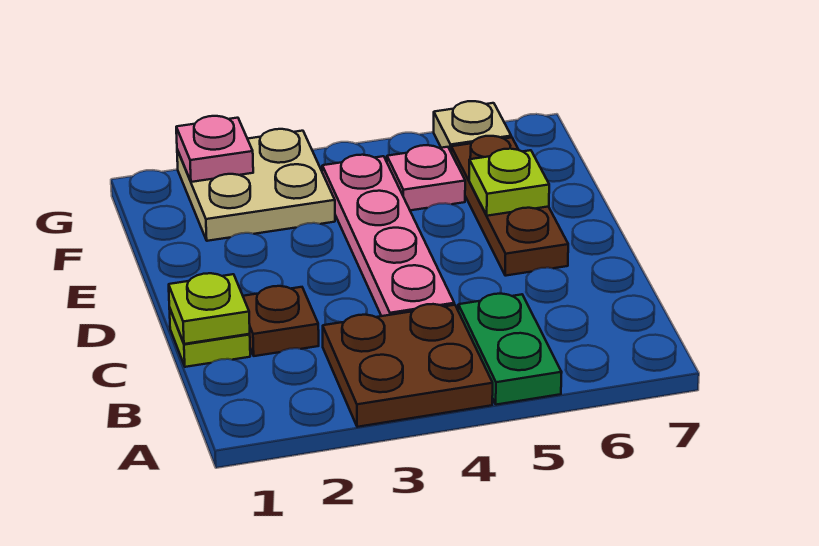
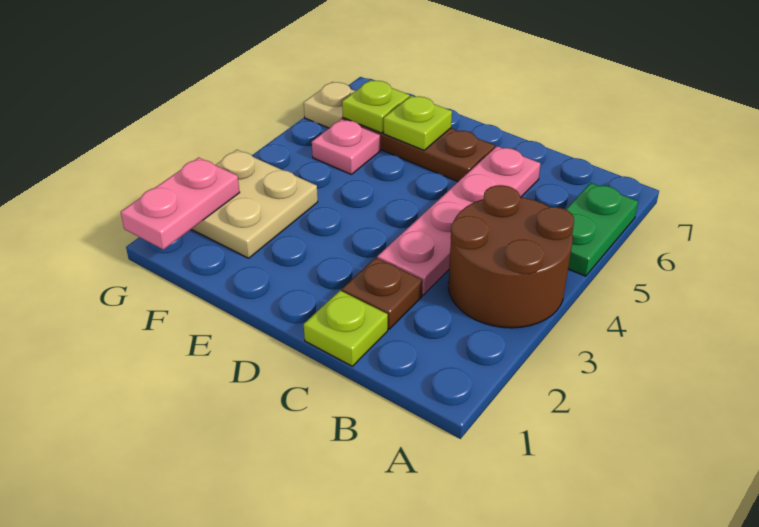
brown plate A3:B4 level 1 -> brown round brick A3:B4 level 1
green plate A5:B5 level 1 -> green plate A5:A6 level 1
lime plate C1 level 2 -> lime plate F6 level 2
pink plate C4:F4 level 1 -> pink plate C3:C6 level 1
pink plate G2 level 2 -> pink plate G1:G2 level 2

